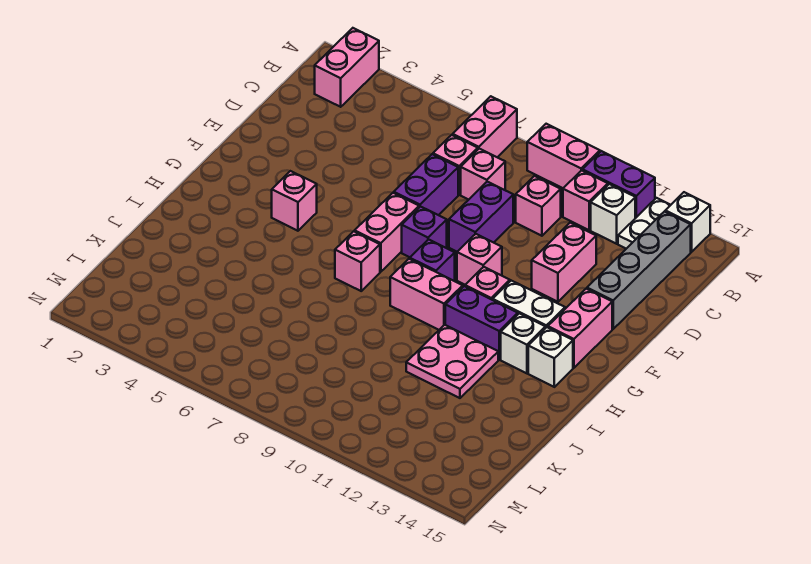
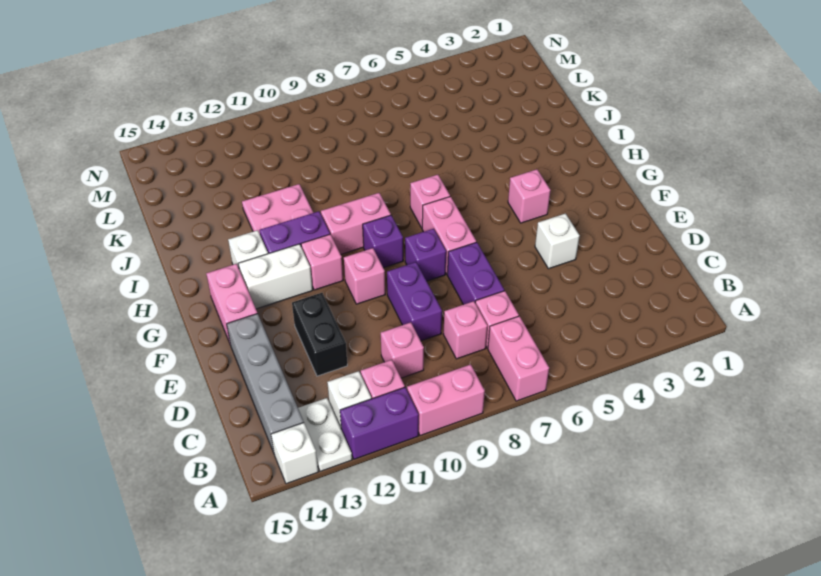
pink brick A2:B2 level 1 -> none
pink brick D12:E12 level 1 -> black brick D12:E12 level 1
white brick H14 level 1 -> white brick E4 level 1

